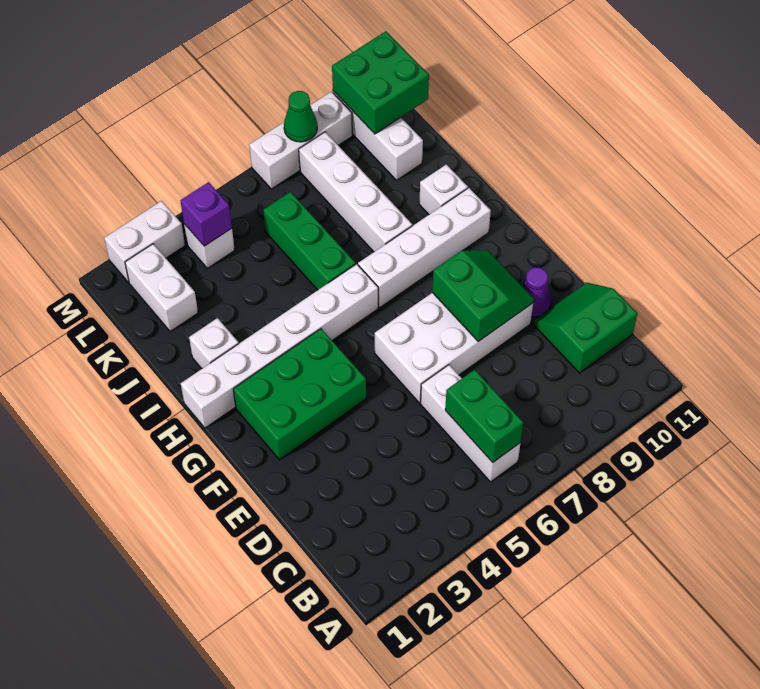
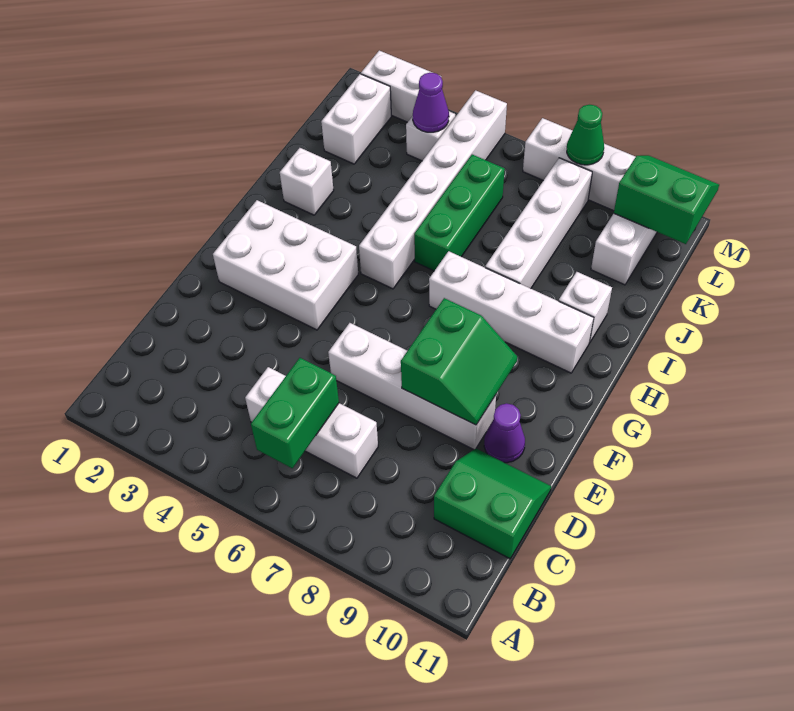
white brick B6:D6 level 1 -> white brick C5:C7 level 1
white brick E6:F9 level 1 -> white brick E6:E9 level 1
green brick F2:G4 level 1 -> white brick F2:G4 level 1
white brick H1:H6 level 1 -> white brick H5:M5 level 1
purple brick L4 level 2 -> purple cone L4 level 2
green brick L10:M11 level 2 -> green slope L10:M11 level 2 top L

